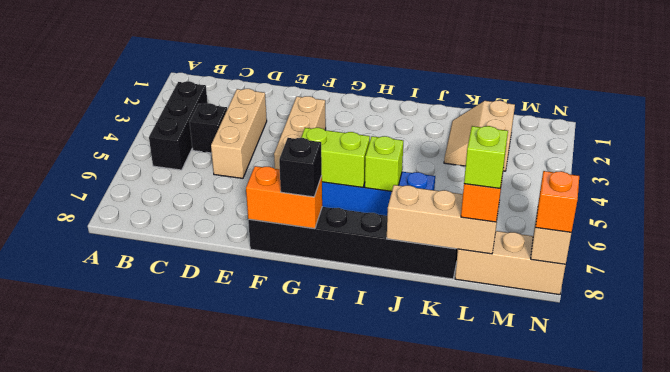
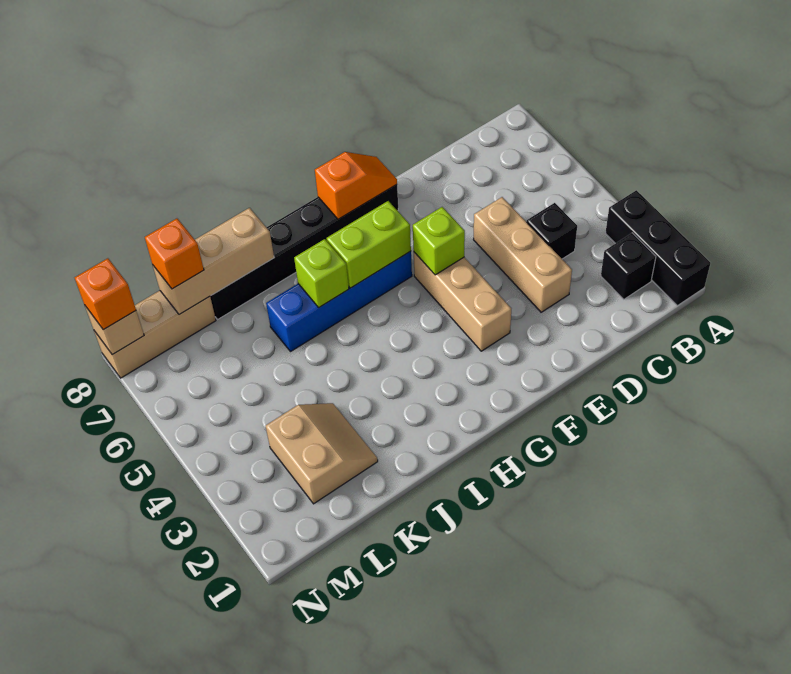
black brick B3:B5 level 1 -> black brick A1:A3 level 1
orange brick F8:G8 level 2 -> orange slope F8:G8 level 2 top G
black brick G8 level 3 -> black brick B2 level 1
lime brick L8 level 4 -> lime brick F5 level 2

